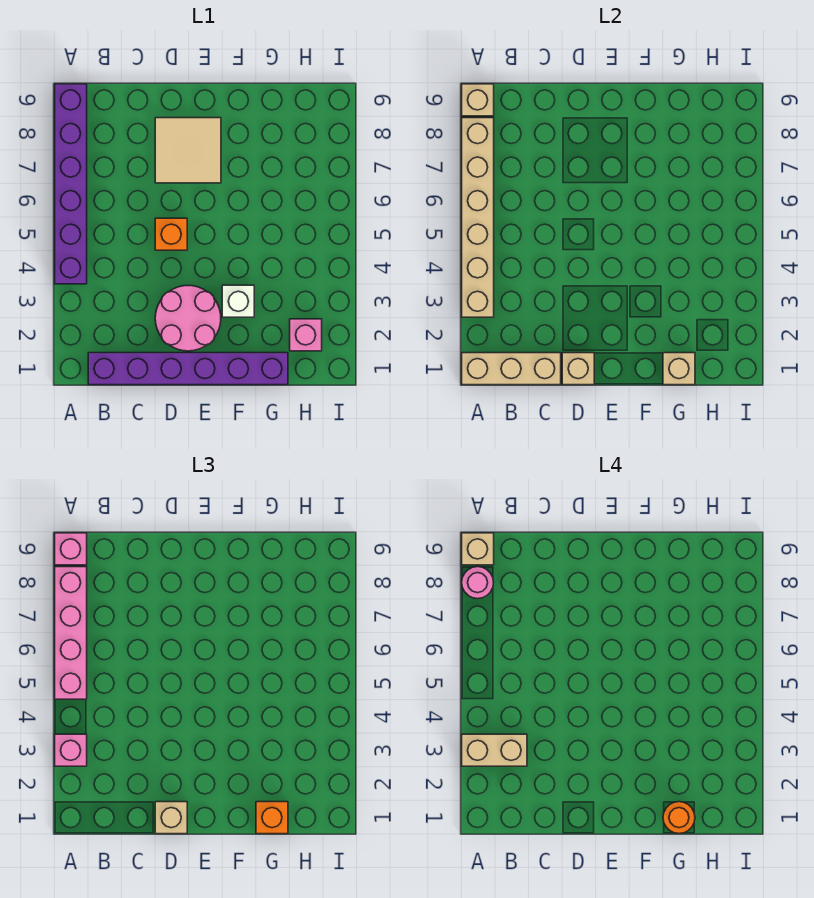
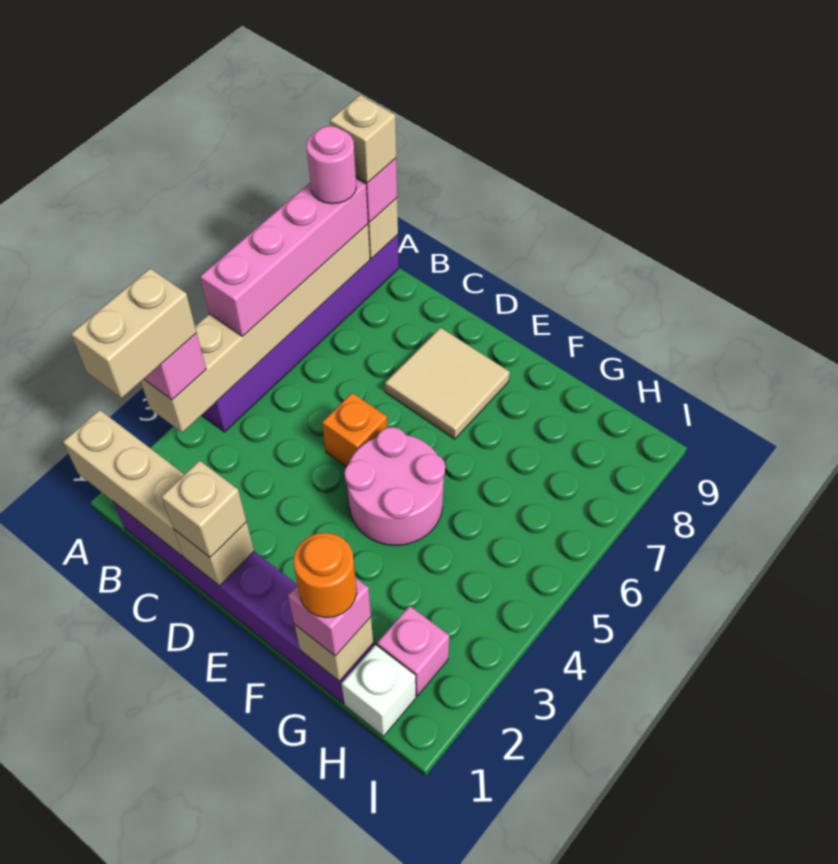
tan brick A3:B3 level 4 -> tan brick A2:A3 level 4
pink round brick D2:E3 level 1 -> pink round brick E4:F5 level 1
white brick F3 level 1 -> white brick H1 level 1
orange brick G1 level 3 -> pink brick G1 level 3

